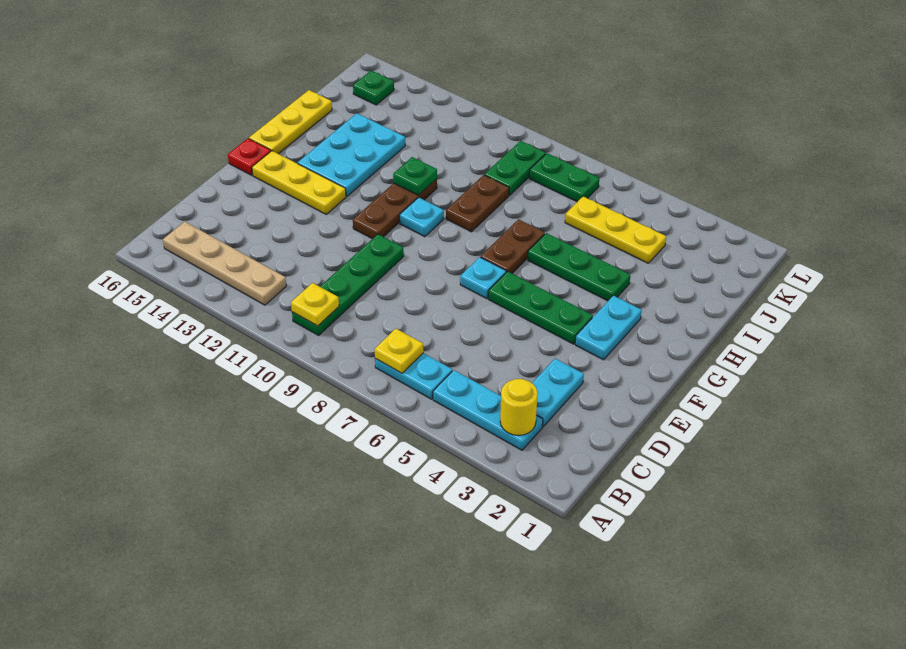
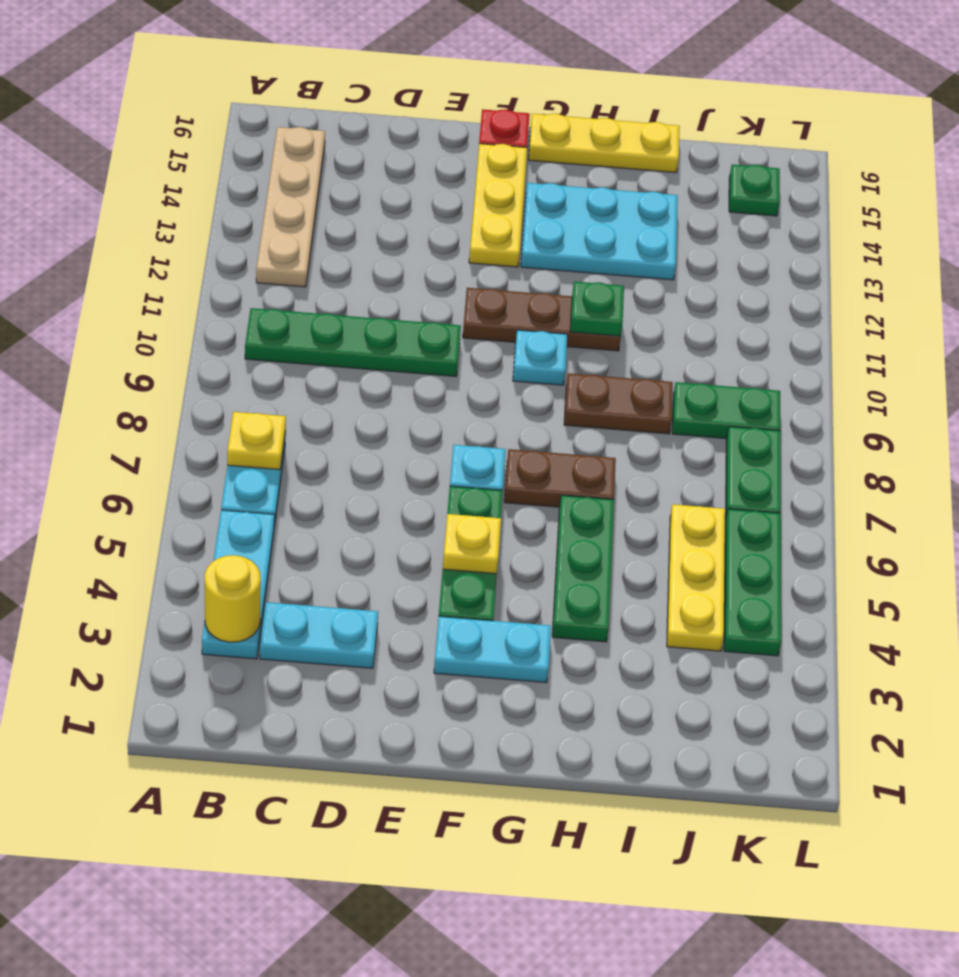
yellow plate B10 level 2 -> yellow plate F5 level 2
none -> green plate K4:K6 level 1

